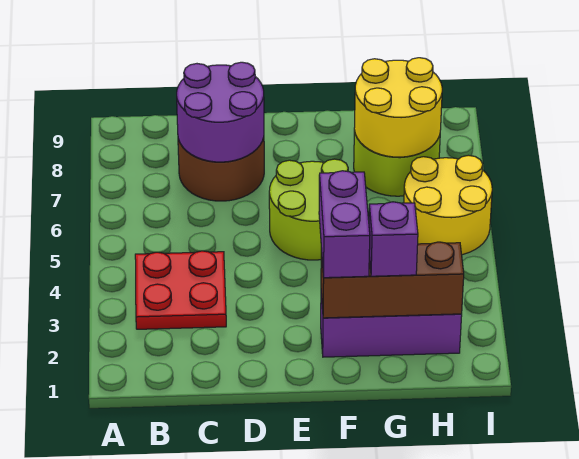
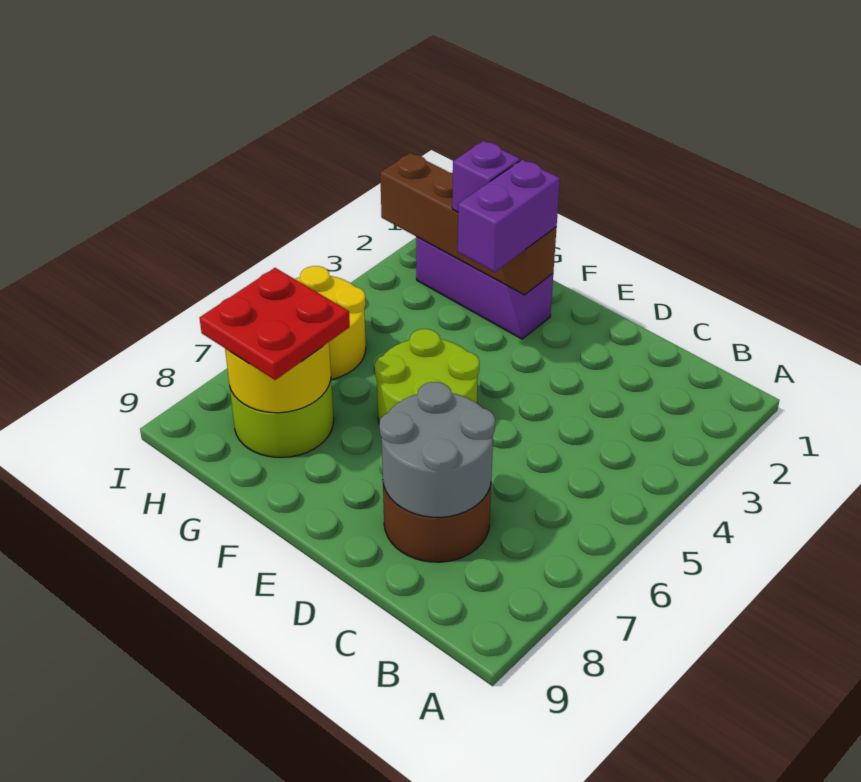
red plate B3:C4 level 1 -> red plate G7:H8 level 3
purple round brick C7:D8 level 2 -> grey round brick C7:D8 level 2
brown brick F2:H2 level 2 -> brown brick F2:I2 level 2

